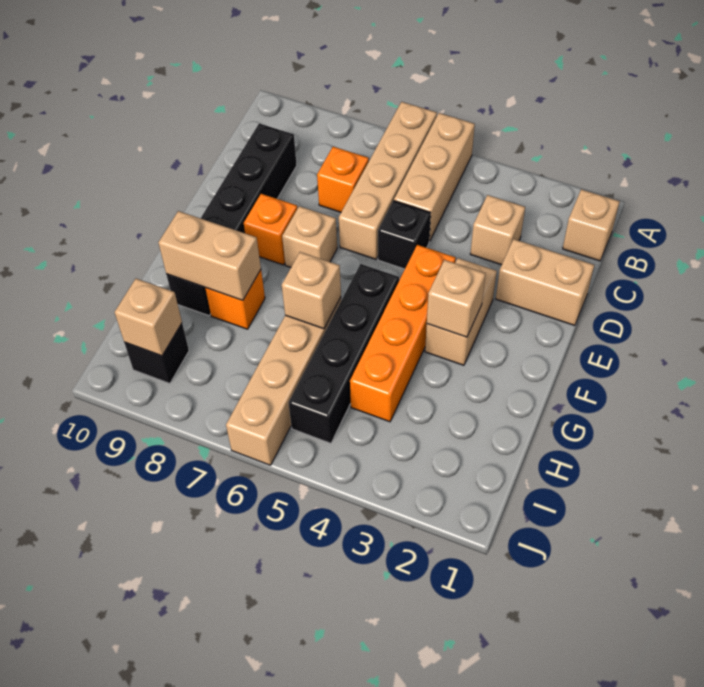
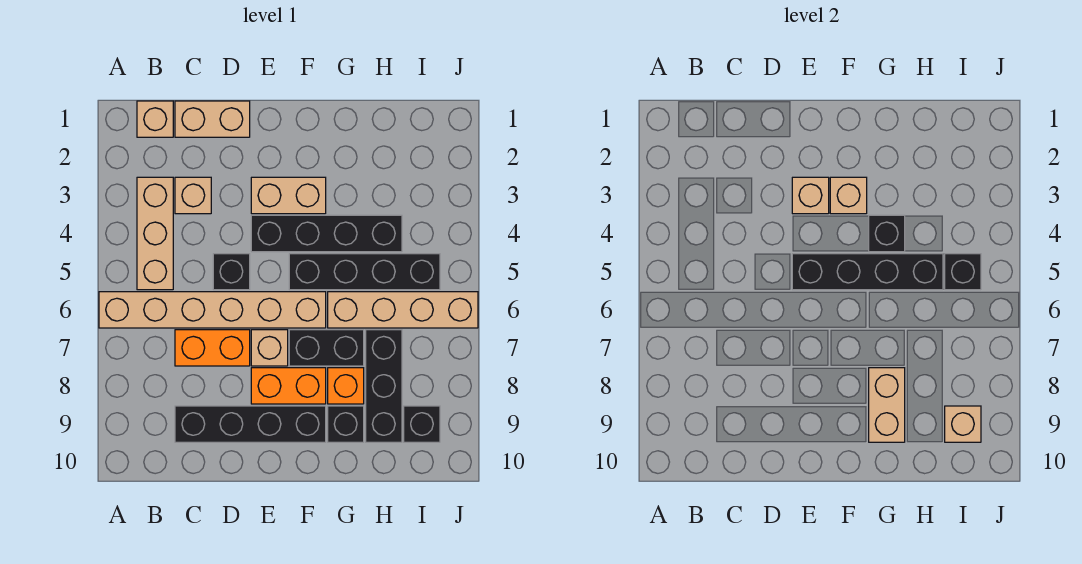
tan brick A5:C5 level 1 -> tan brick B3:B5 level 1
tan brick A6:D6 level 1 -> tan brick A6:F6 level 1
orange brick C7 level 1 -> orange brick C7:D7 level 1
tan brick D1:D2 level 1 -> tan brick C1:D1 level 1
orange brick E4:H4 level 1 -> black brick E4:H4 level 1
none -> black brick E5:H5 level 2
orange brick E8 level 1 -> orange brick E8:F8 level 1
none -> black brick F7:G7 level 1
none -> black brick G4 level 2
tan brick G6 level 2 -> tan brick E3 level 2
none -> black brick H7:H9 level 1
none -> black brick I5 level 2

